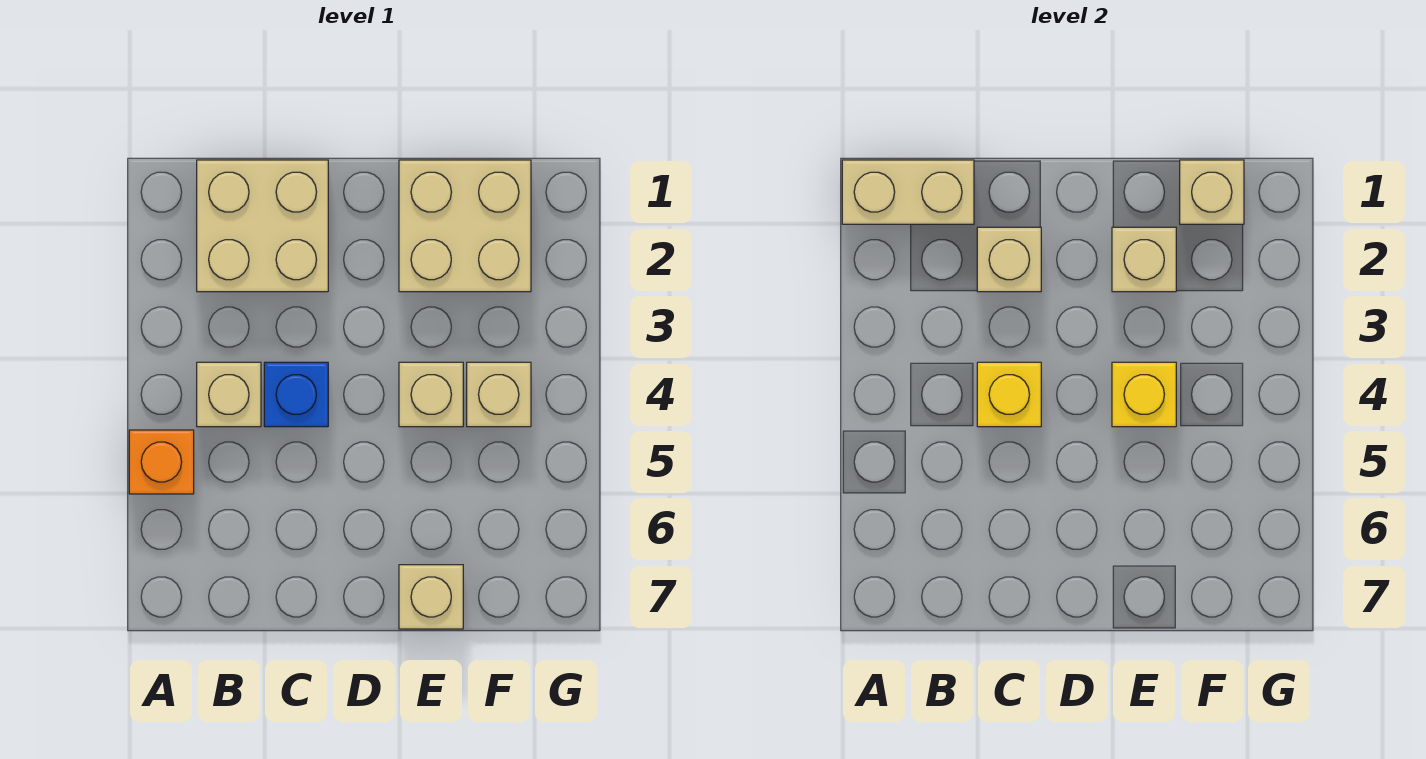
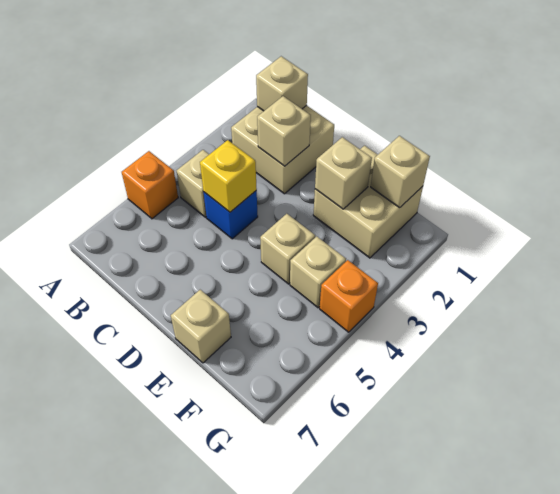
tan brick A1:B1 level 2 -> tan brick B1 level 2
yellow brick E4 level 2 -> none
none -> orange brick G4 level 1

